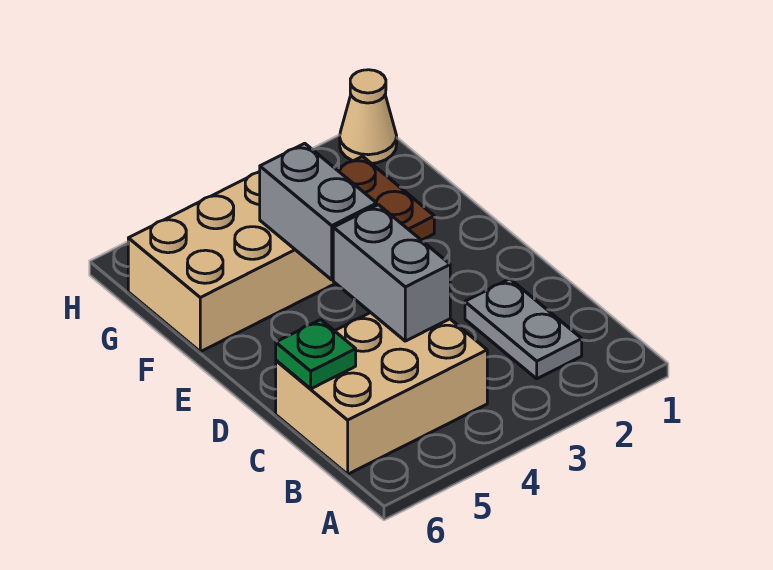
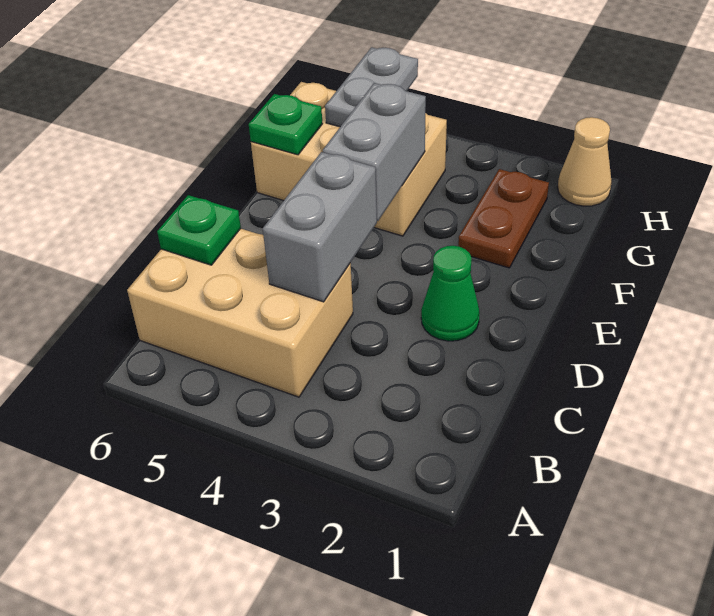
grey plate B2:C2 level 1 -> grey plate G5:H5 level 2
none -> green cone D2 level 1
none -> green plate F6 level 2

